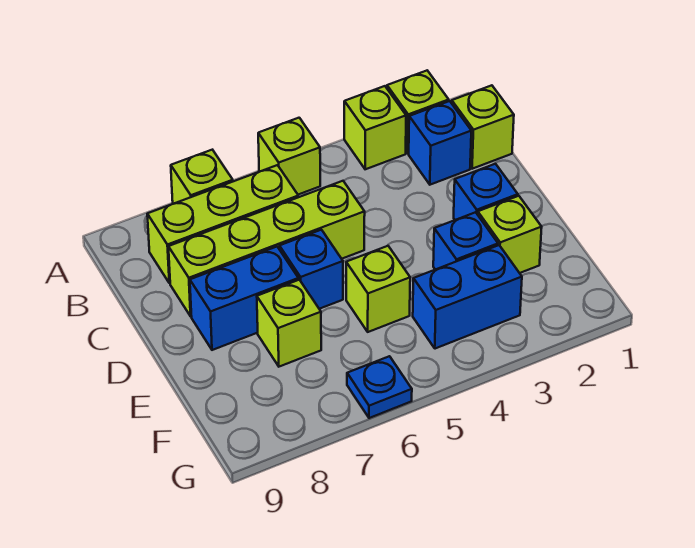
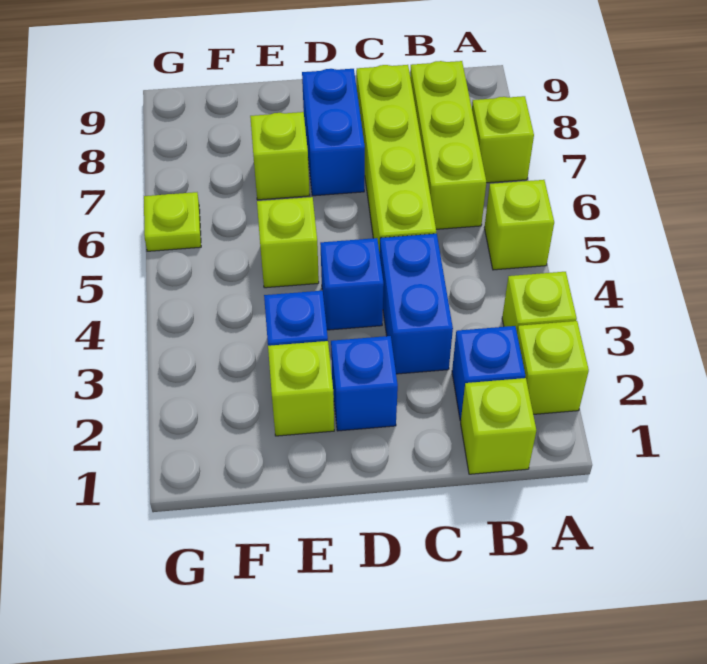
blue brick D6 level 1 -> blue brick D4 level 1
blue brick F3:F4 level 1 -> blue brick C3:C4 level 1
blue plate G6 level 1 -> lime plate G6 level 1

